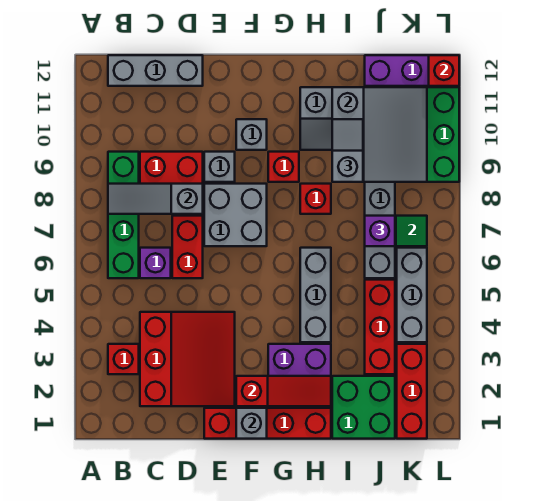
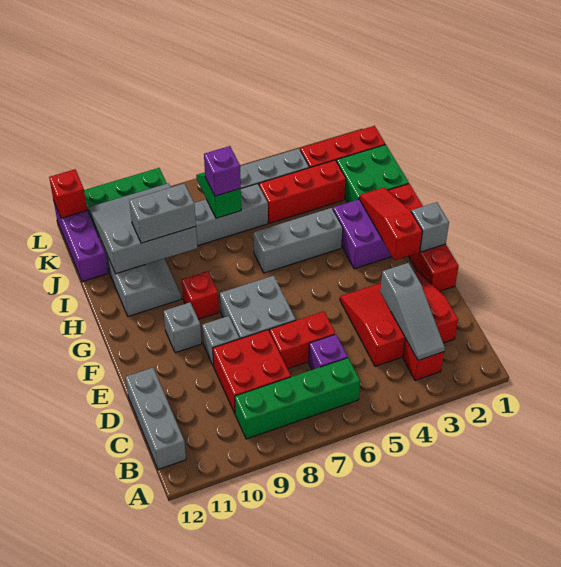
grey slope B8:D8 level 2 top D -> grey slope B3:D3 level 2 top D
red brick H8 level 1 -> none
grey slope I9:I10 level 3 top 9 -> grey brick I9:I10 level 3

